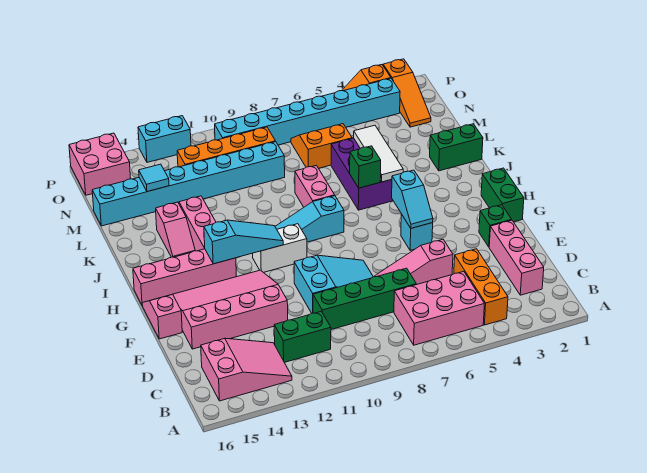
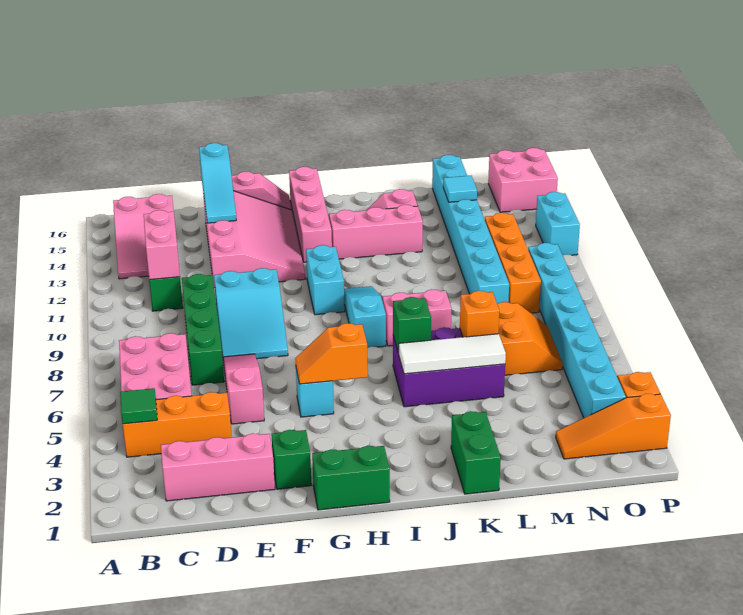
none -> green tile B4 level 2
none -> pink brick C11:C12 level 2
cyan slope G5:H5 level 2 top H -> orange slope G5:H5 level 2 top H
white brick H10:H11 level 1 -> cyan brick H10:H11 level 1
cyan slope H11:H13 level 2 top 13 -> cyan slope E14:E16 level 2 top 16
none -> orange brick L6 level 2

